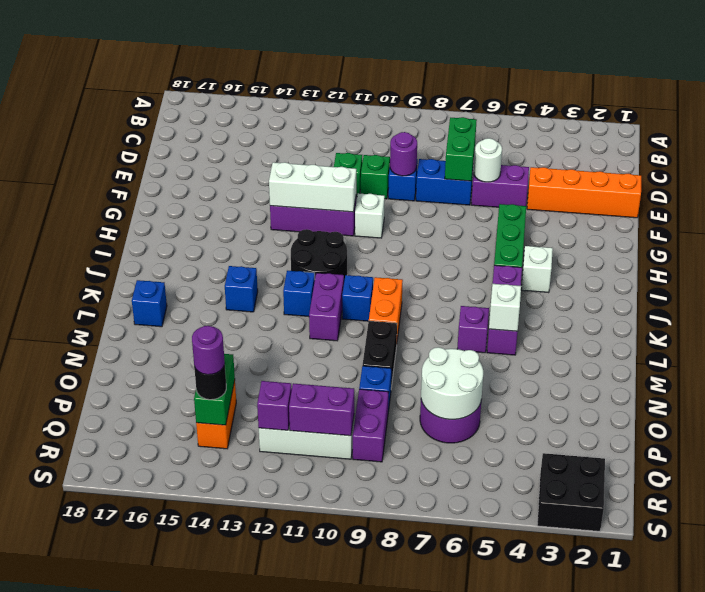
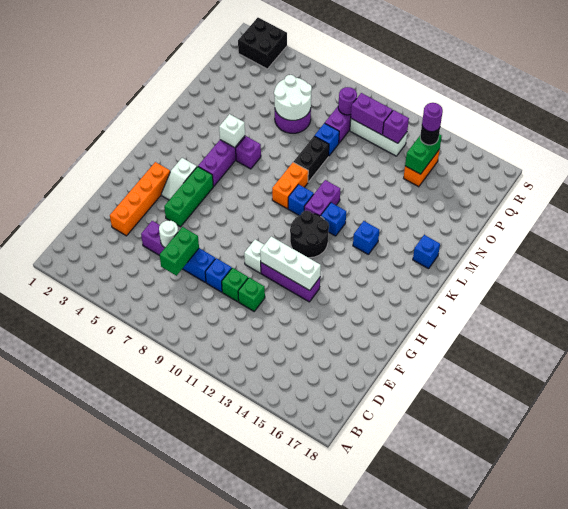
orange brick E1:E4 level 1 -> orange brick E3:H3 level 1
purple round brick E9 level 2 -> purple round brick Q9 level 2

